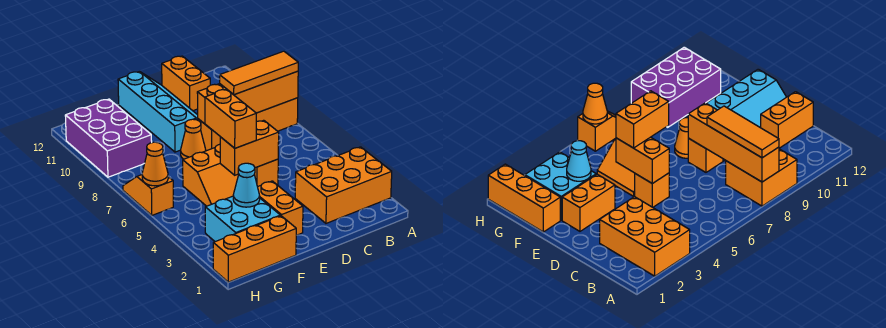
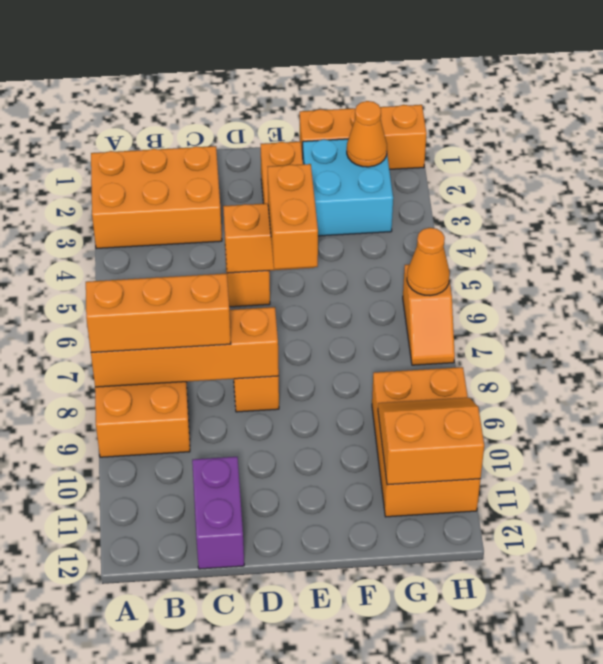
orange tile A8:C8 level 3 -> orange brick A8:C8 level 3
orange brick C11:C12 level 1 -> purple brick C11:C12 level 1
cyan slope D9:E12 level 1 top E -> none
orange slope E5:F6 level 1 top 6 -> orange slope G10:H11 level 2 top 11
orange cone E8 level 1 -> orange cone G2 level 2
cyan cone F3 level 2 -> none
purple brick G9:H11 level 1 -> orange brick G9:H11 level 1

